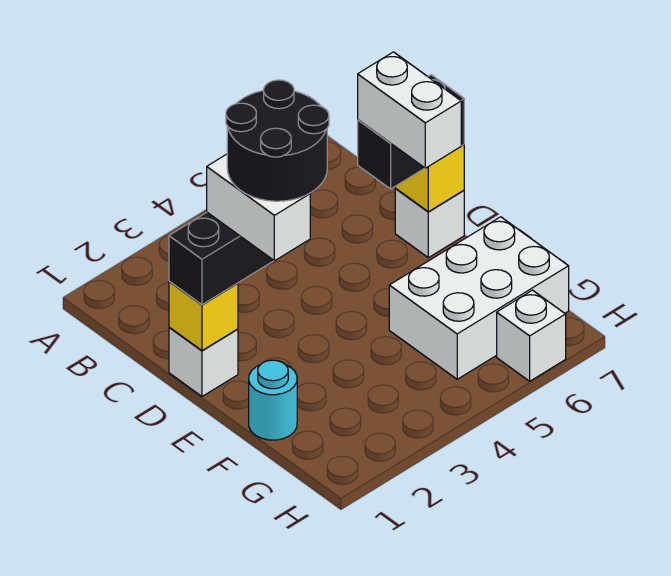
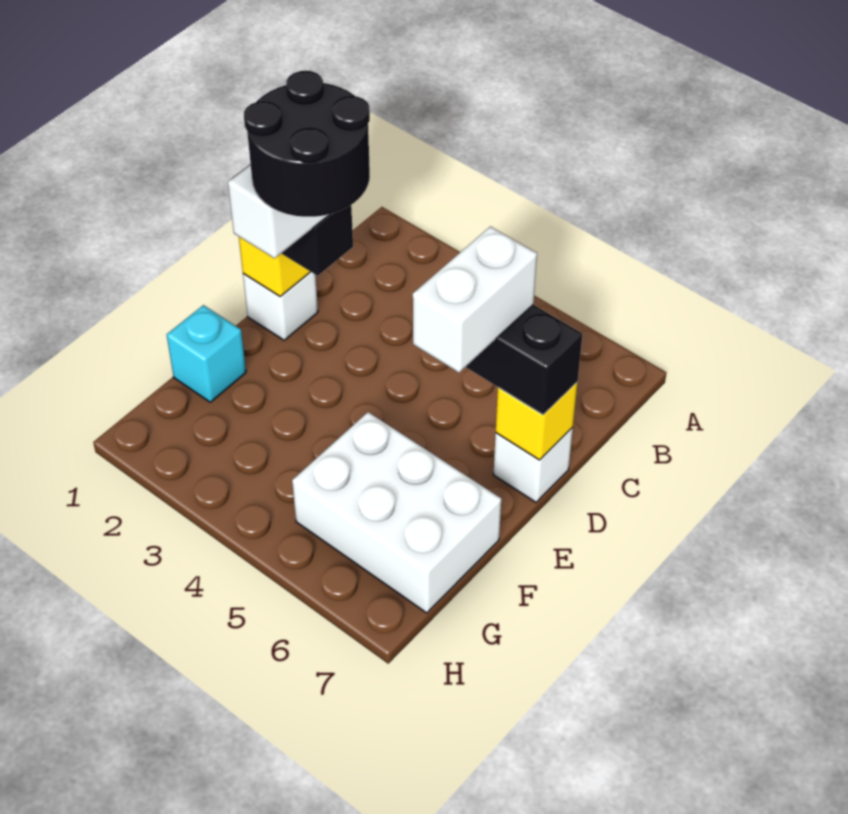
cyan round brick F1 level 1 -> cyan brick F1 level 1
white brick H6 level 1 -> none

